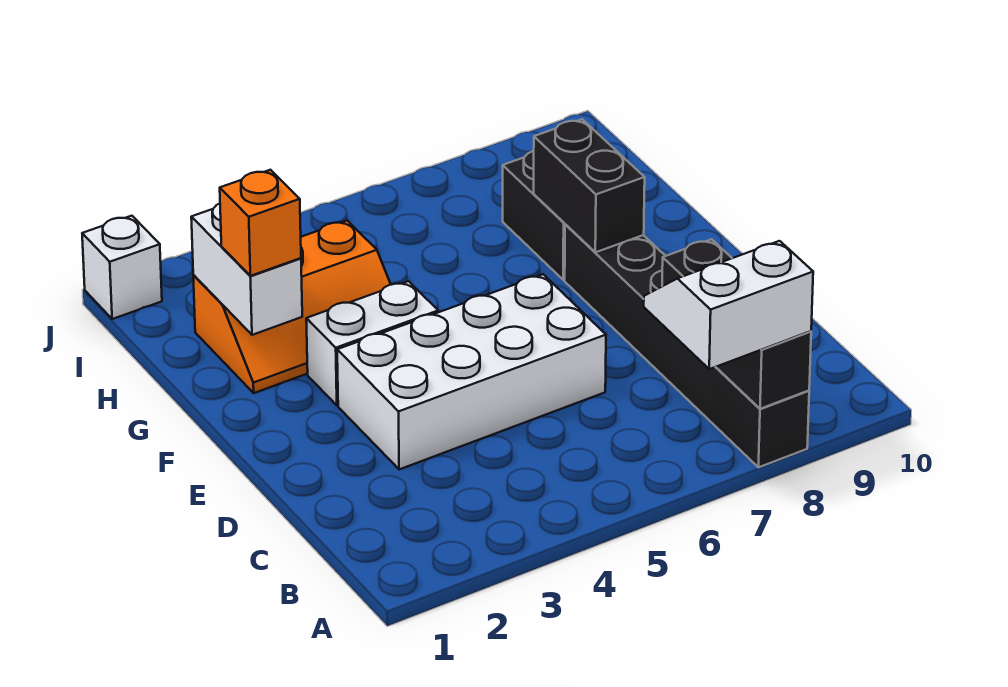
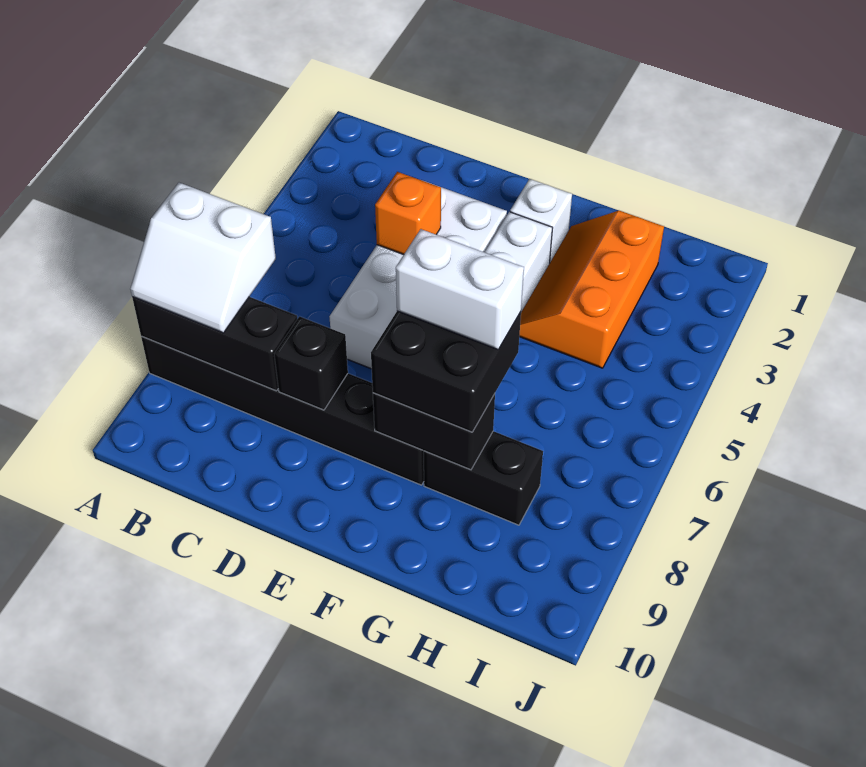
white slope A7:B8 level 3 top A -> white slope A7:B8 level 3 top 7
none -> black brick D8 level 2
none -> black brick F7:G8 level 3
white brick G2:H2 level 2 -> white brick F7:G7 level 4
orange brick G2 level 3 -> orange brick D4 level 2
white brick J1 level 1 -> white brick F2 level 1

